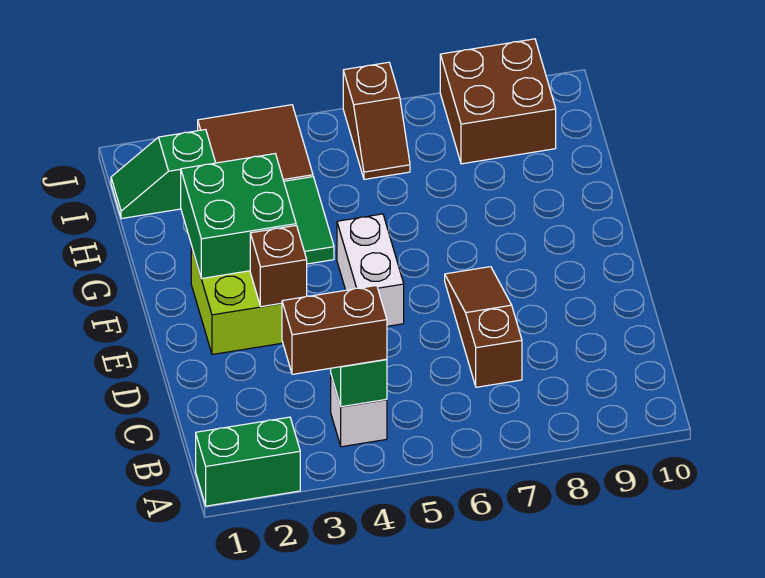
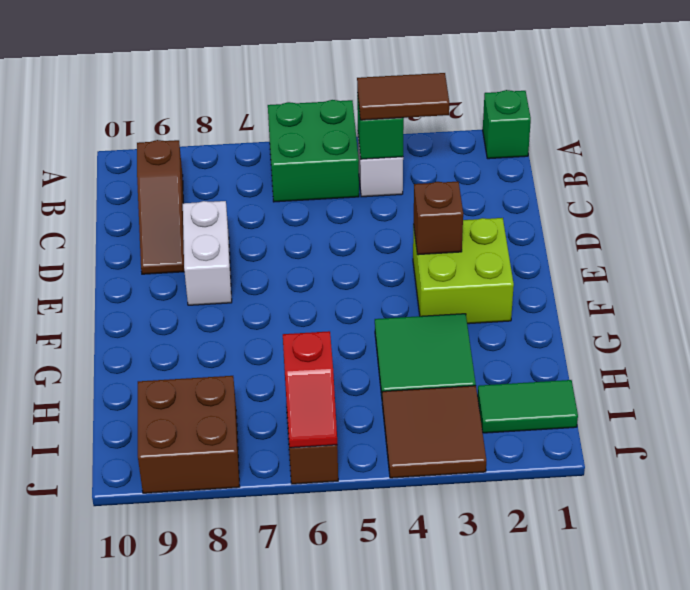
green brick A1:A2 level 1 -> green brick A1 level 1
brown brick B3:B4 level 3 -> brown tile B3:B4 level 3
brown slope C7:E7 level 1 top C -> brown slope B9:D9 level 1 top B
white brick E5:F5 level 1 -> white brick D8:E8 level 1
green brick F2:G3 level 2 -> green brick A5:B6 level 1
green slope I1:I2 level 1 top 2 -> green tile I1:I2 level 1
none -> red slope I6:J6 level 2 top I

